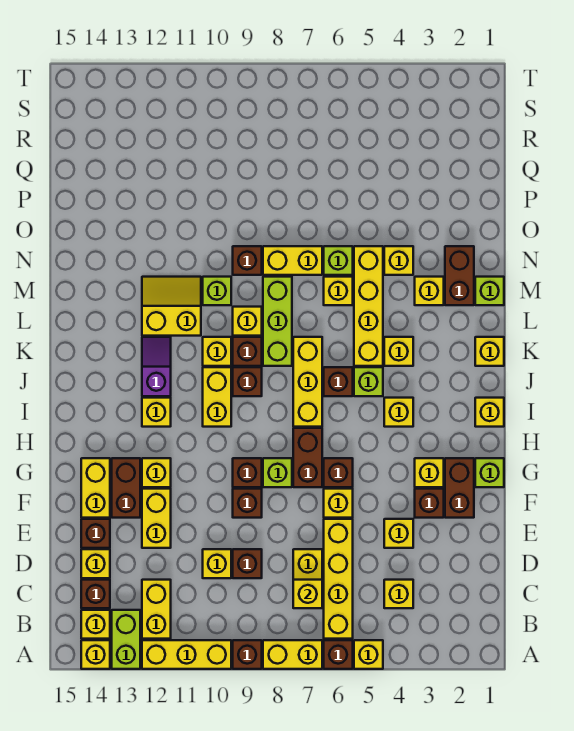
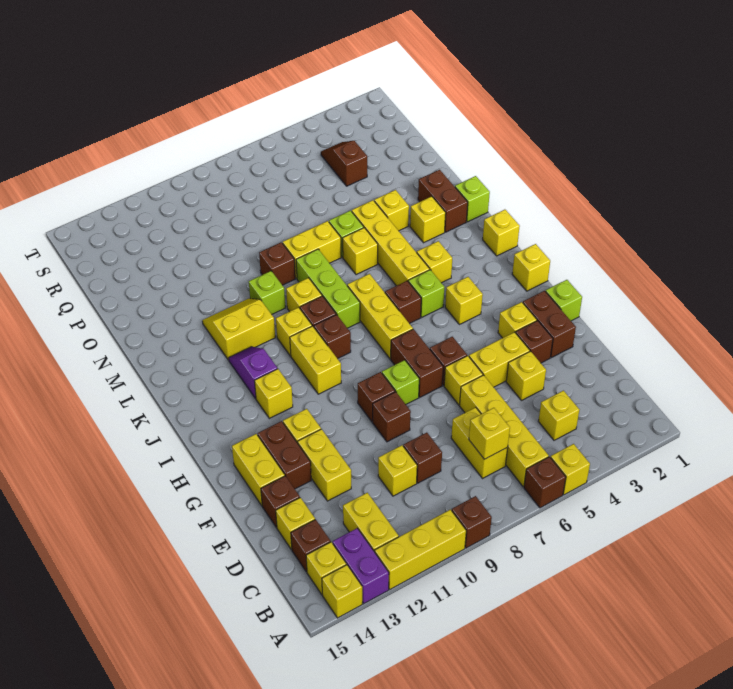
yellow brick A7:A8 level 1 -> yellow brick F4:F5 level 1
lime brick A13:B13 level 1 -> purple brick A13:B13 level 1
none -> brown slope Q4:R4 level 1 top Q

